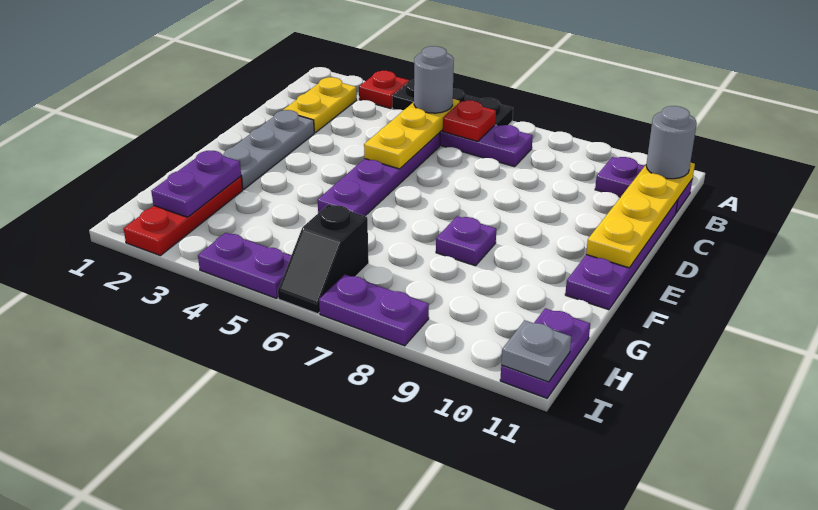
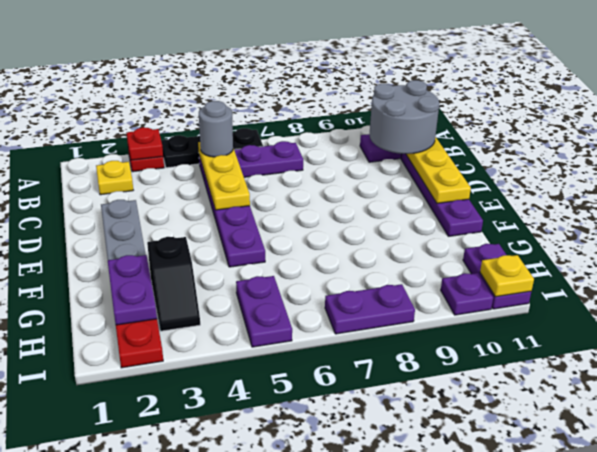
yellow plate B2:C2 level 1 -> yellow plate B2 level 1
red plate B6 level 2 -> red plate A3 level 2
grey round brick B11 level 3 -> grey round brick B10:C11 level 3
purple plate F8 level 1 -> purple plate I10 level 1
black slope H6:I6 level 1 top H -> black slope G3:H3 level 1 top G
purple plate I4:I5 level 1 -> purple plate H5:I5 level 1
grey plate I11 level 2 -> yellow plate I11 level 2

